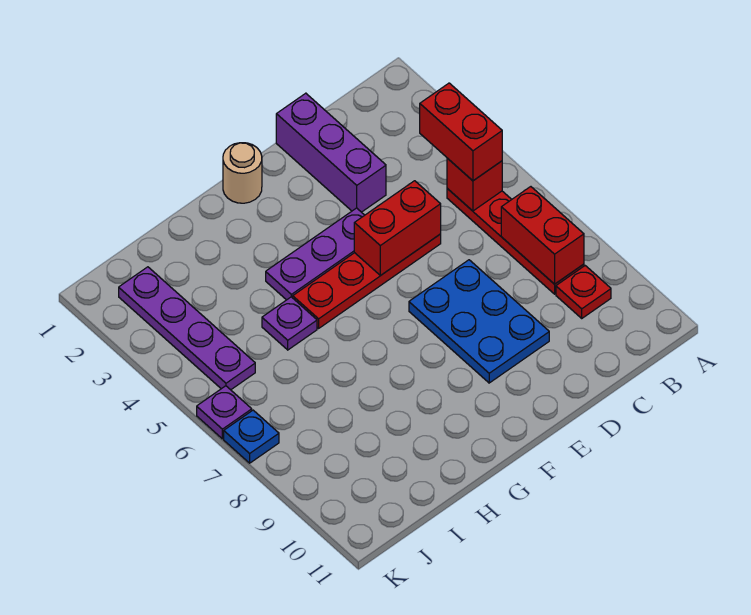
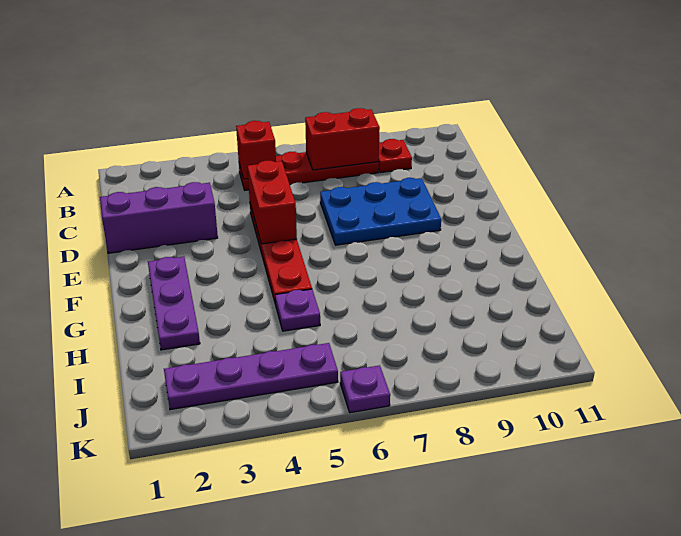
red brick B4:B5 level 3 -> none
purple plate E4:G4 level 1 -> purple plate F2:H2 level 1
tan round brick F1 level 1 -> none
blue plate K7 level 1 -> none

